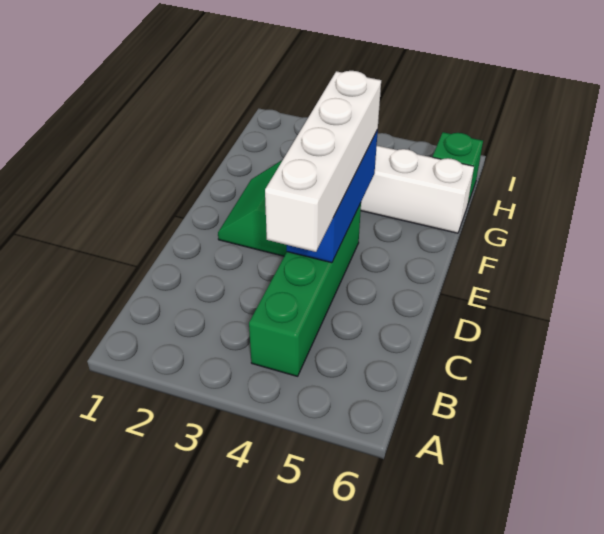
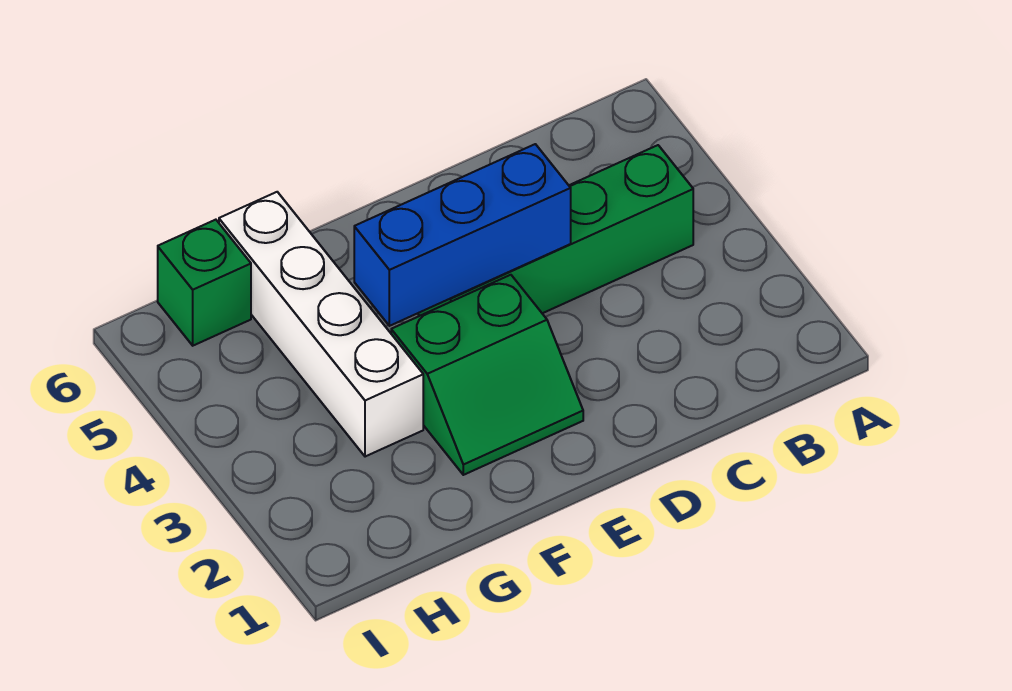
white brick C4:F4 level 3 -> none

